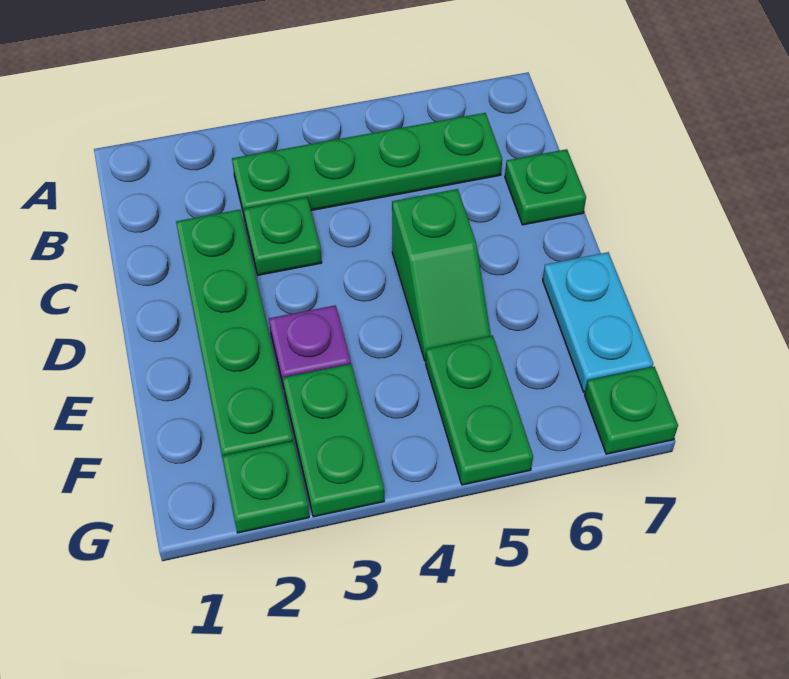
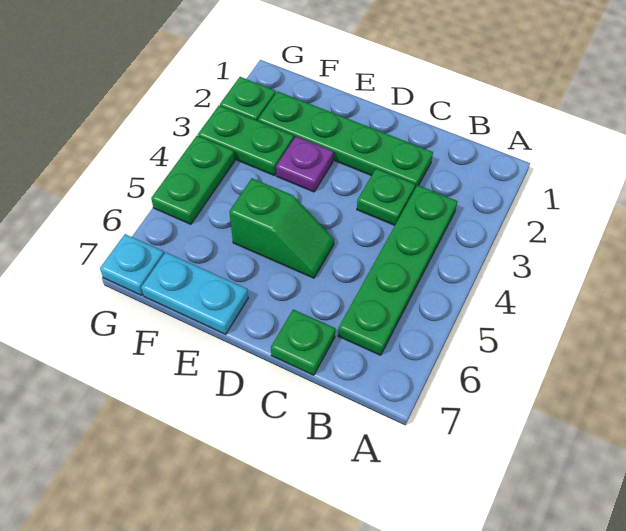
green slope D5:E5 level 1 top D -> green slope D5:E5 level 1 top E
green plate F5:G5 level 1 -> green plate G4:G5 level 1
green plate G7 level 1 -> cyan plate G7 level 1

